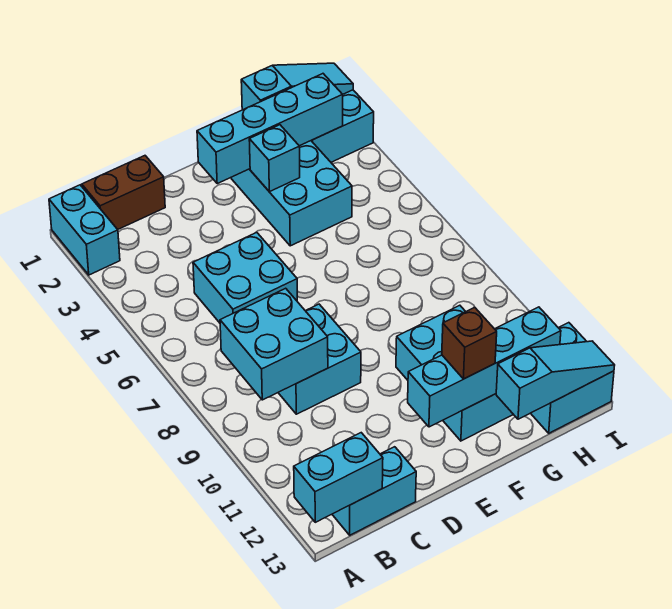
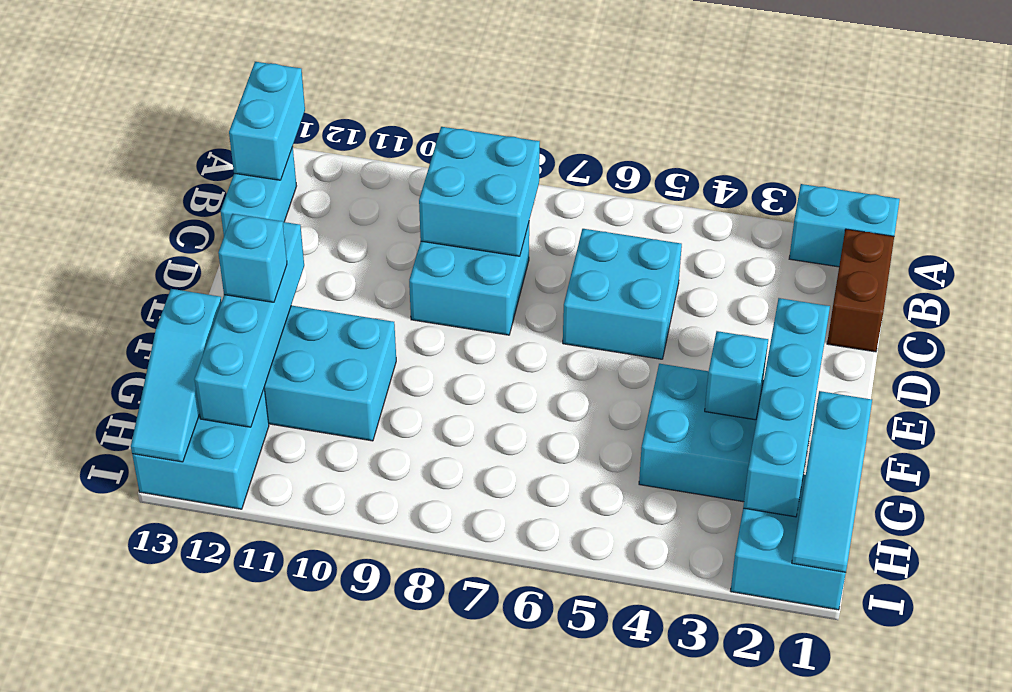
brown brick F12 level 3 -> cyan brick F12 level 3

